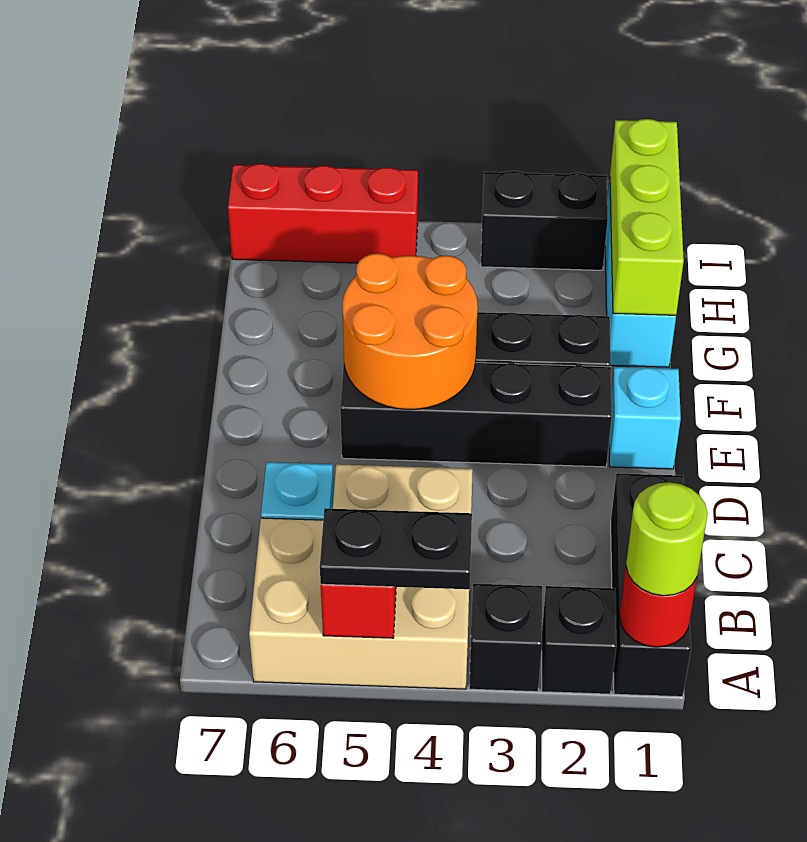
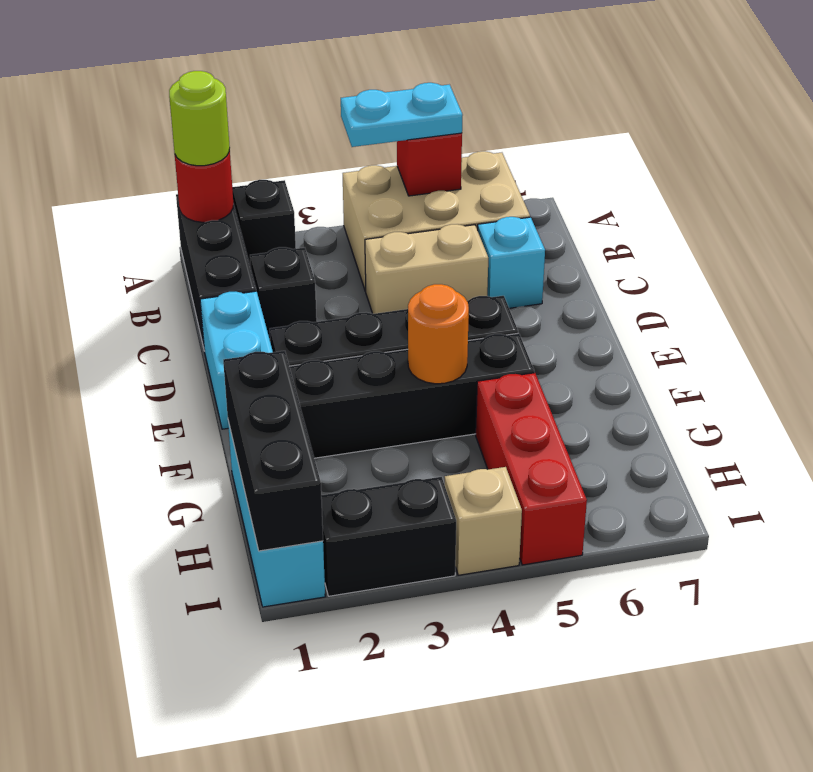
black brick A3 level 1 -> black brick C2 level 1
black plate A4:A5 level 3 -> cyan plate A4:A5 level 3
cyan brick E1 level 1 -> cyan brick D1:E1 level 1
orange round brick E4:F5 level 2 -> orange round brick F4 level 2
lime brick G1:I1 level 2 -> black brick G1:I1 level 2
none -> tan brick I4 level 1
red brick I5:I7 level 1 -> red brick G5:I5 level 1

